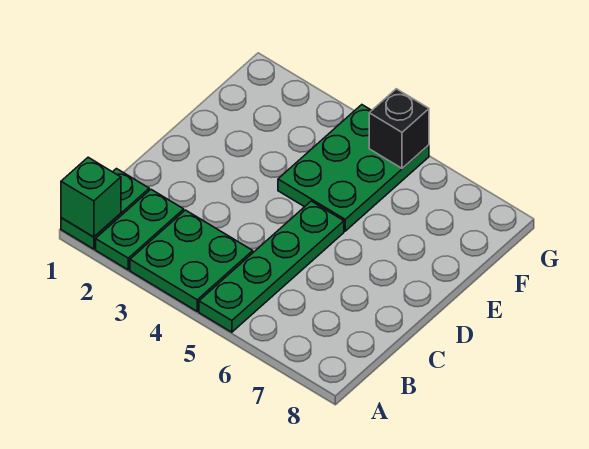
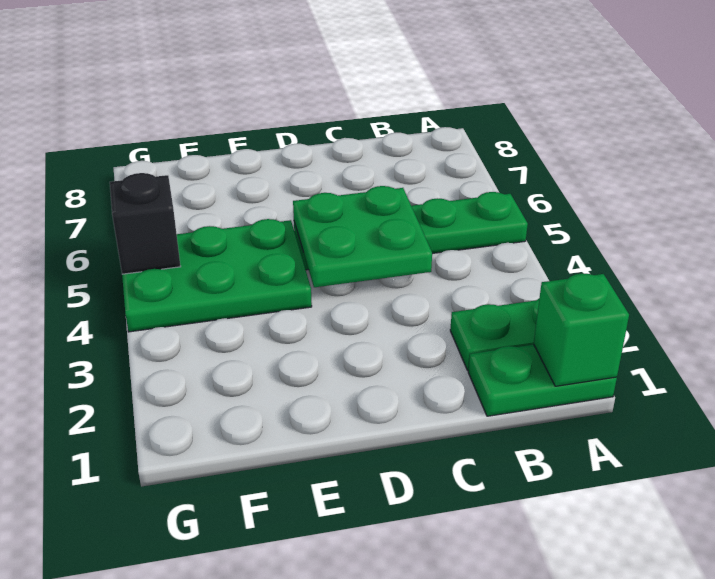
green plate A3:B4 level 1 -> green plate C4:D5 level 2

